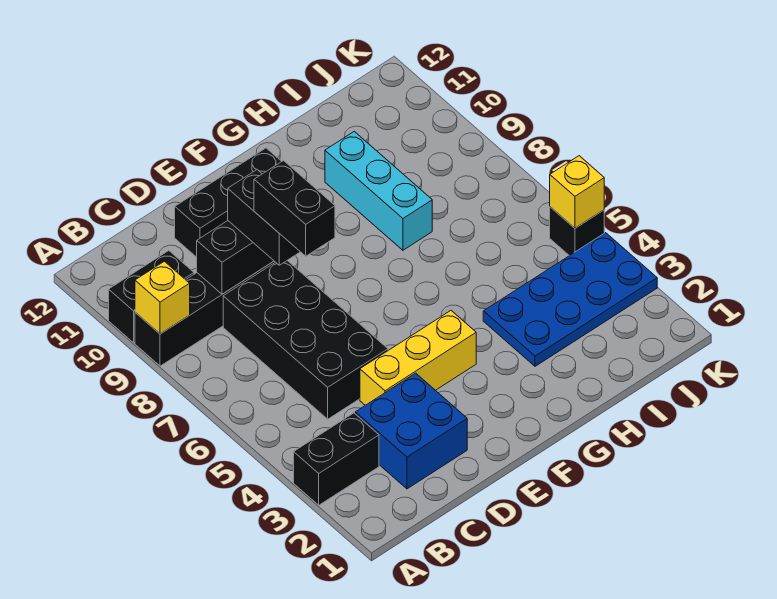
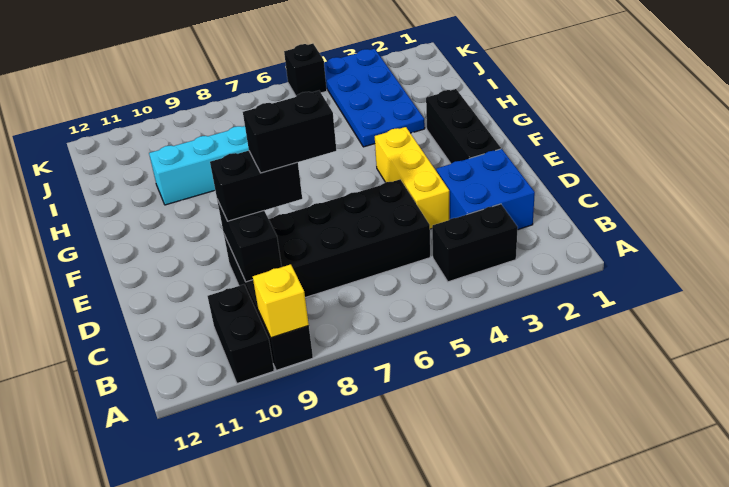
black brick A3:B3 level 1 -> black brick B3:B4 level 1
black brick D11:F11 level 1 -> black brick E2:G2 level 1
yellow brick K5 level 2 -> none

